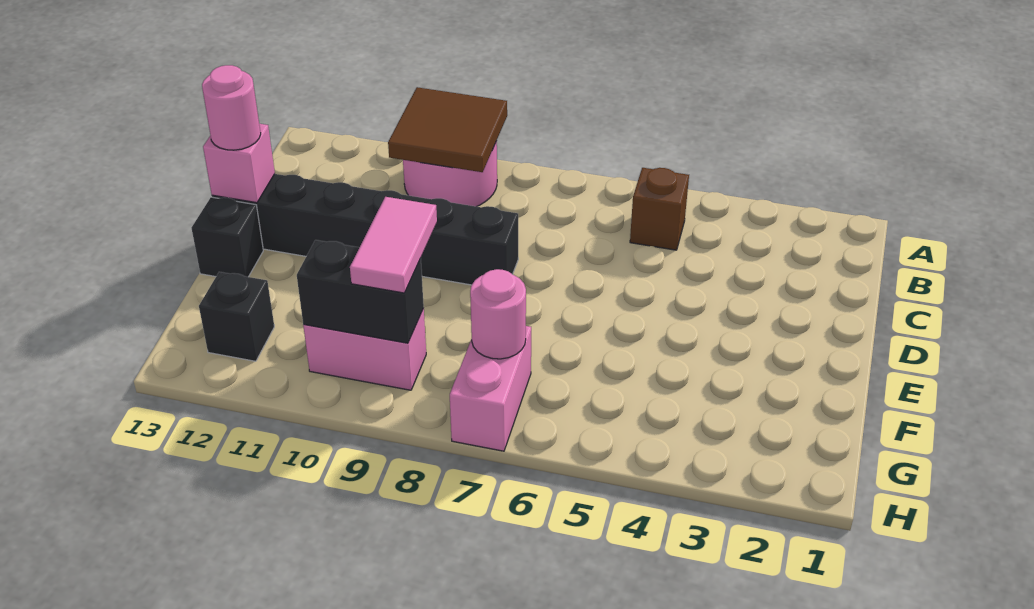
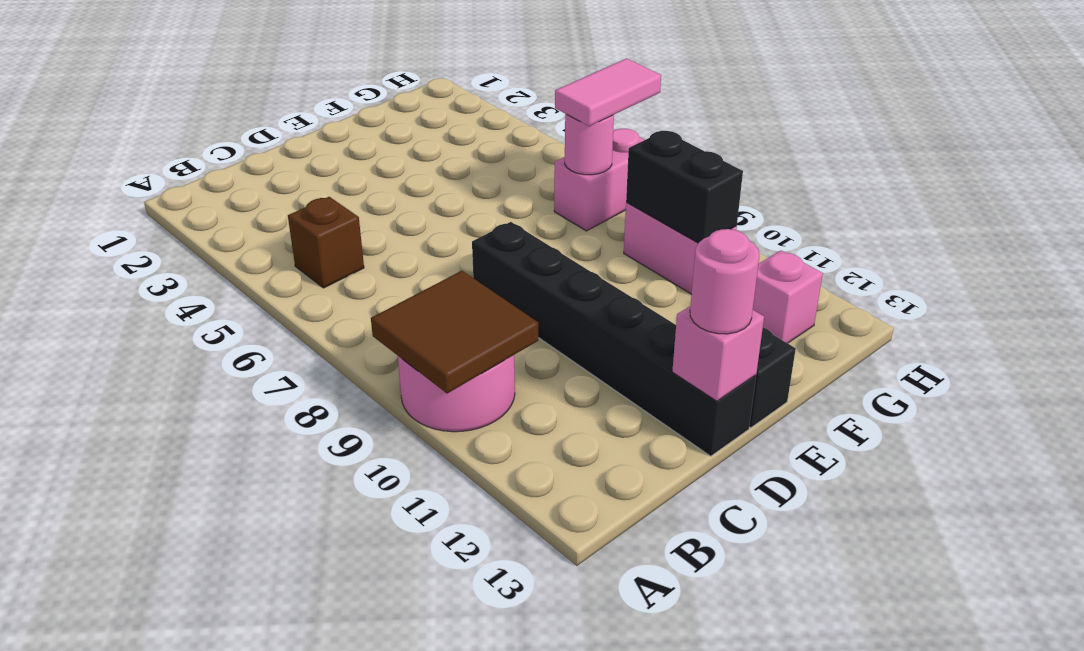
pink tile F9:G9 level 3 -> pink tile G7:H7 level 3
black brick G12 level 1 -> pink brick G12 level 1

